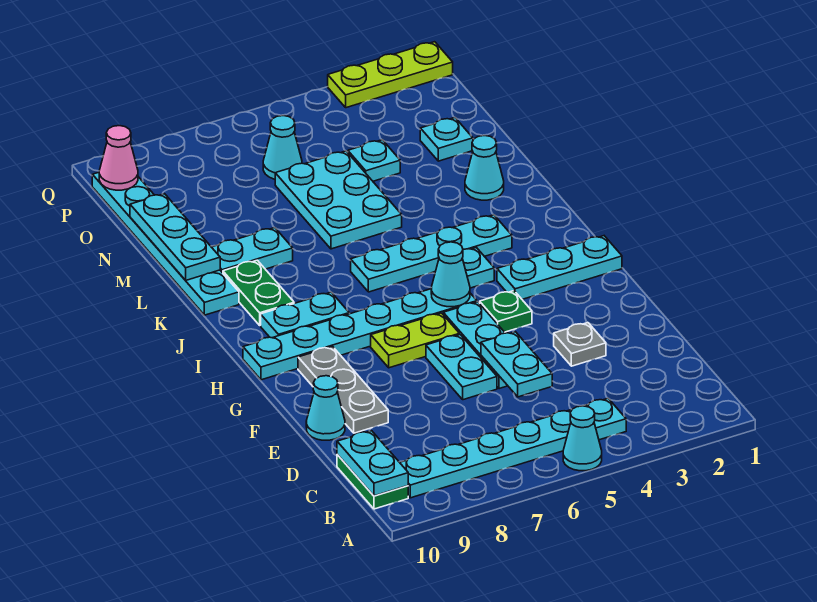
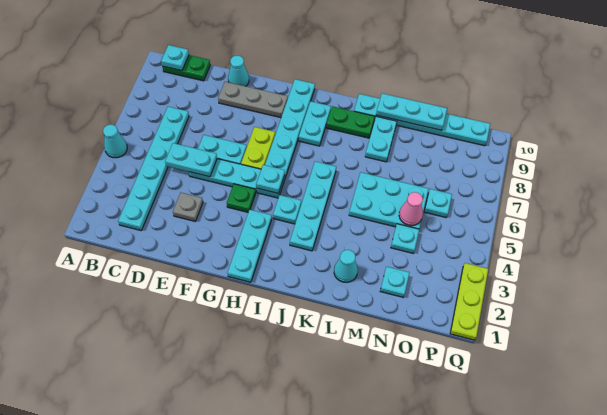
cyan plate B4:B9 level 1 -> cyan plate C2:C7 level 1
cyan plate B10:C10 level 2 -> cyan plate B10 level 2
cyan cone H5 level 2 -> cyan plate H5 level 2
cyan cone O6 level 1 -> cyan plate O6 level 1
pink cone P10 level 2 -> pink cone N5 level 2

